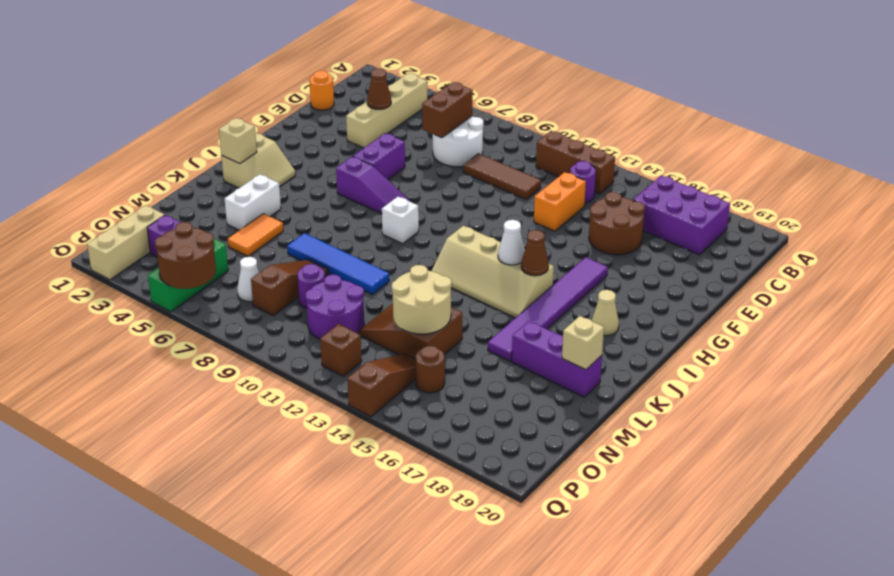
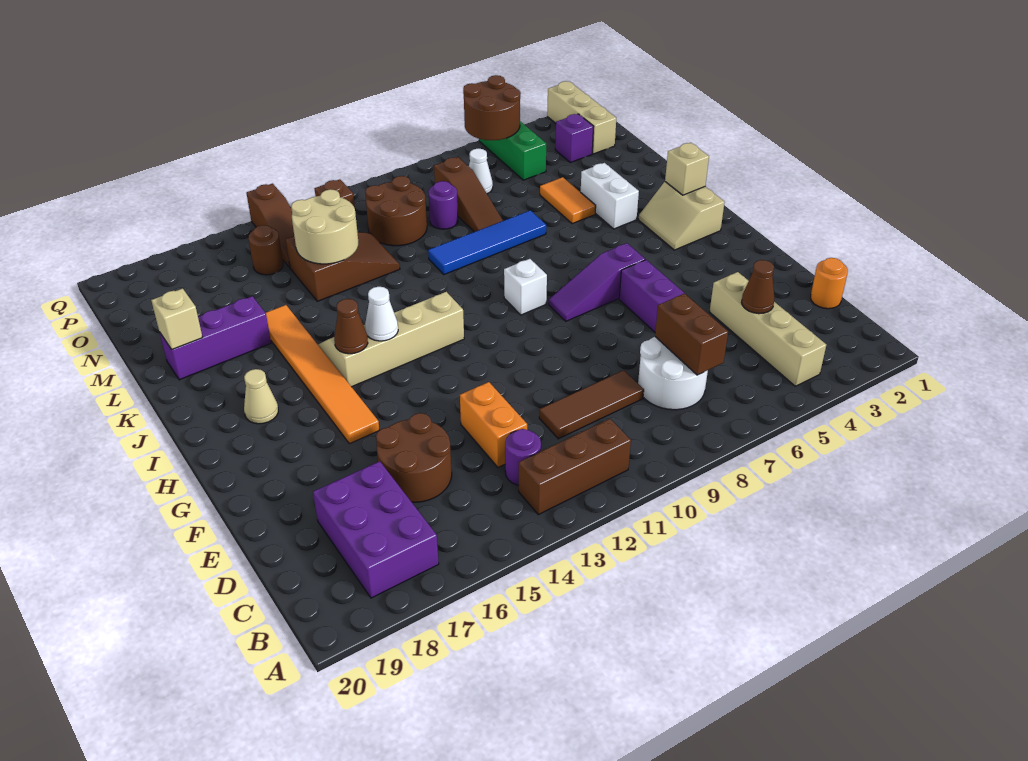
purple brick B16:C18 level 1 -> purple brick B17:D18 level 1
purple tile G16:L16 level 1 -> orange tile G16:L16 level 1
purple round brick N10:O11 level 1 -> brown round brick N10:O11 level 1

